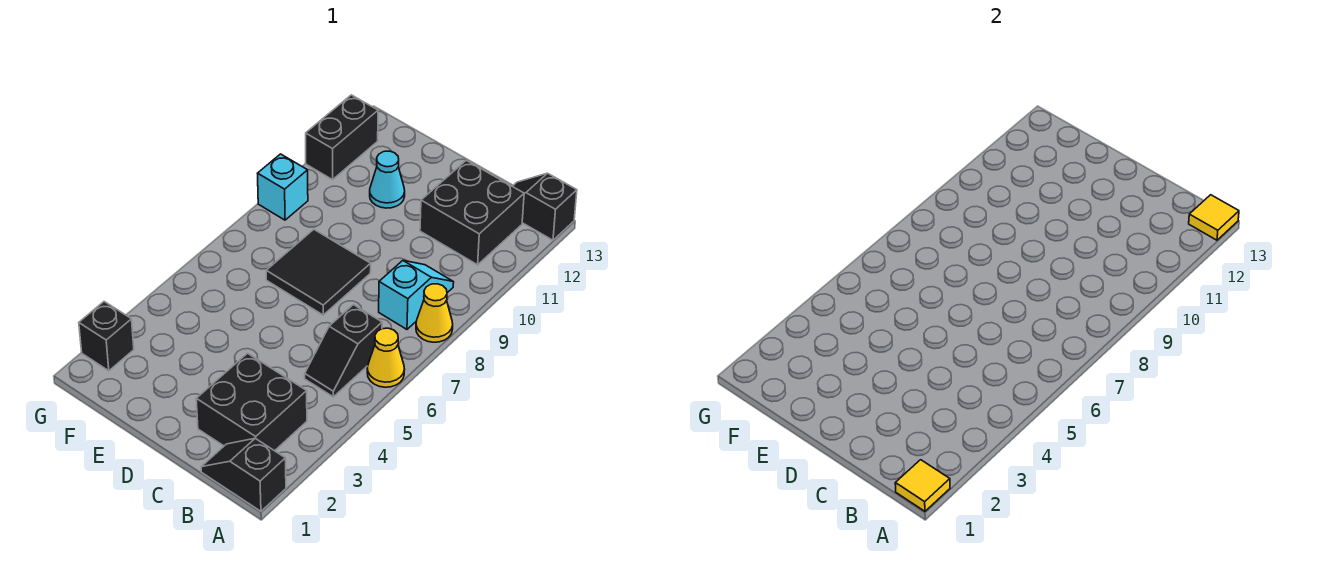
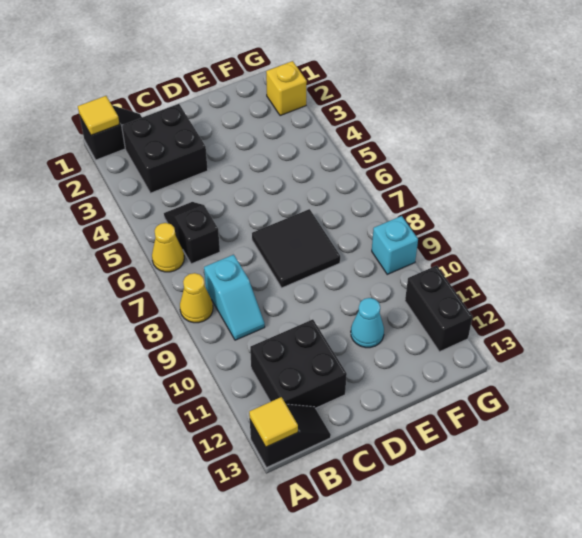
black brick G2 level 1 -> yellow brick G2 level 1

